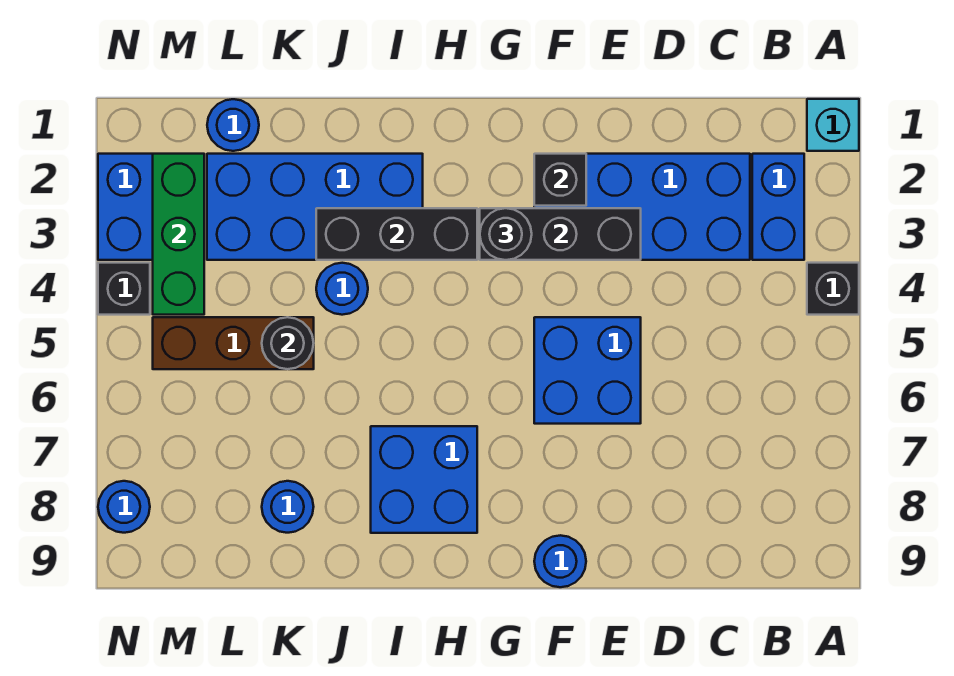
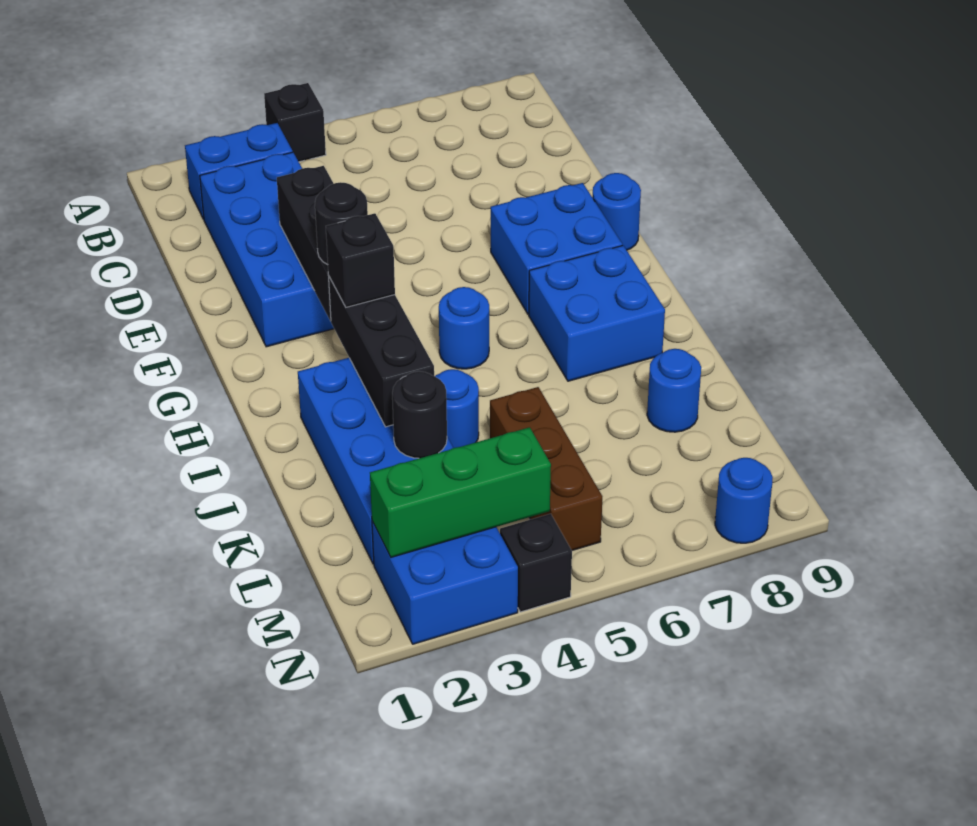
cyan brick A1 level 1 -> none
blue brick E5:F6 level 1 -> blue brick F7:G8 level 1
black brick F2 level 2 -> black brick H3 level 3
black round brick K5 level 2 -> black round brick K3 level 2
blue round brick L1 level 1 -> blue round brick H5 level 1

